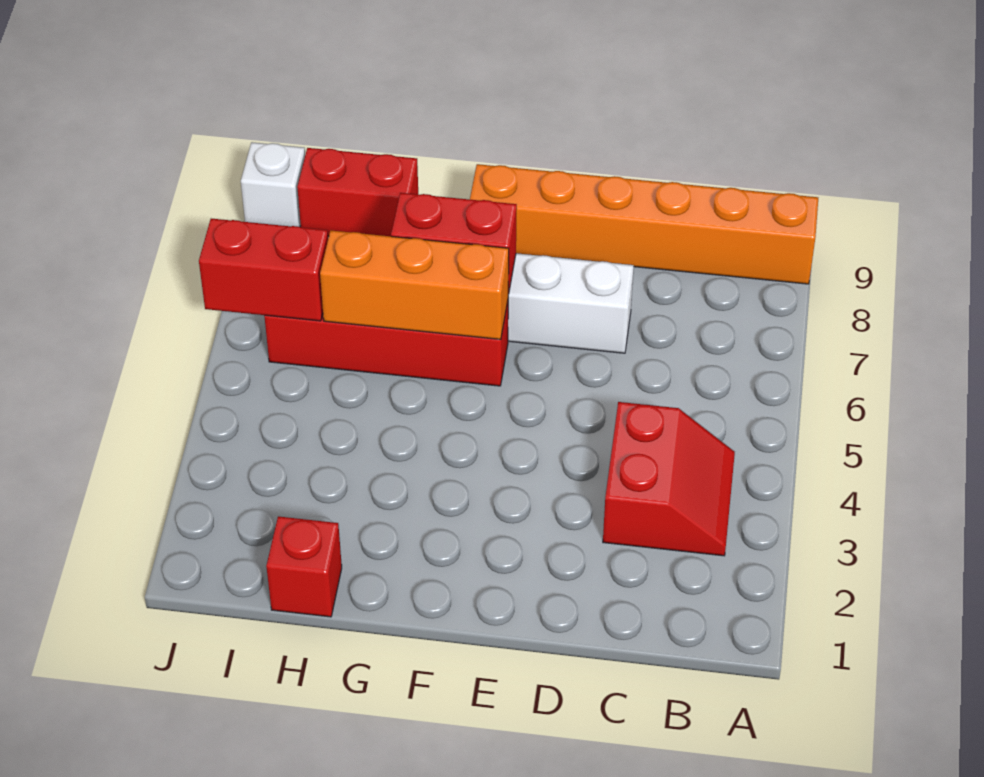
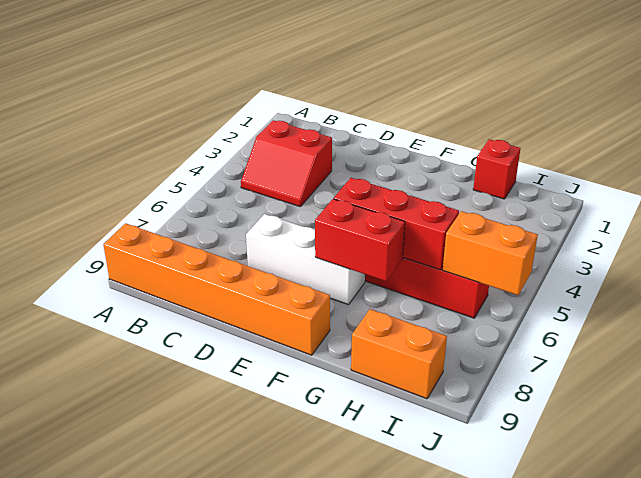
red slope B3:C4 level 1 top C -> red slope B3:C4 level 1 top 3
orange brick F6:H6 level 2 -> red brick F6:H6 level 2
red brick H9:I9 level 1 -> orange brick H9:I9 level 1
red brick I6:J6 level 2 -> orange brick I6:J6 level 2
white brick J9 level 1 -> none

